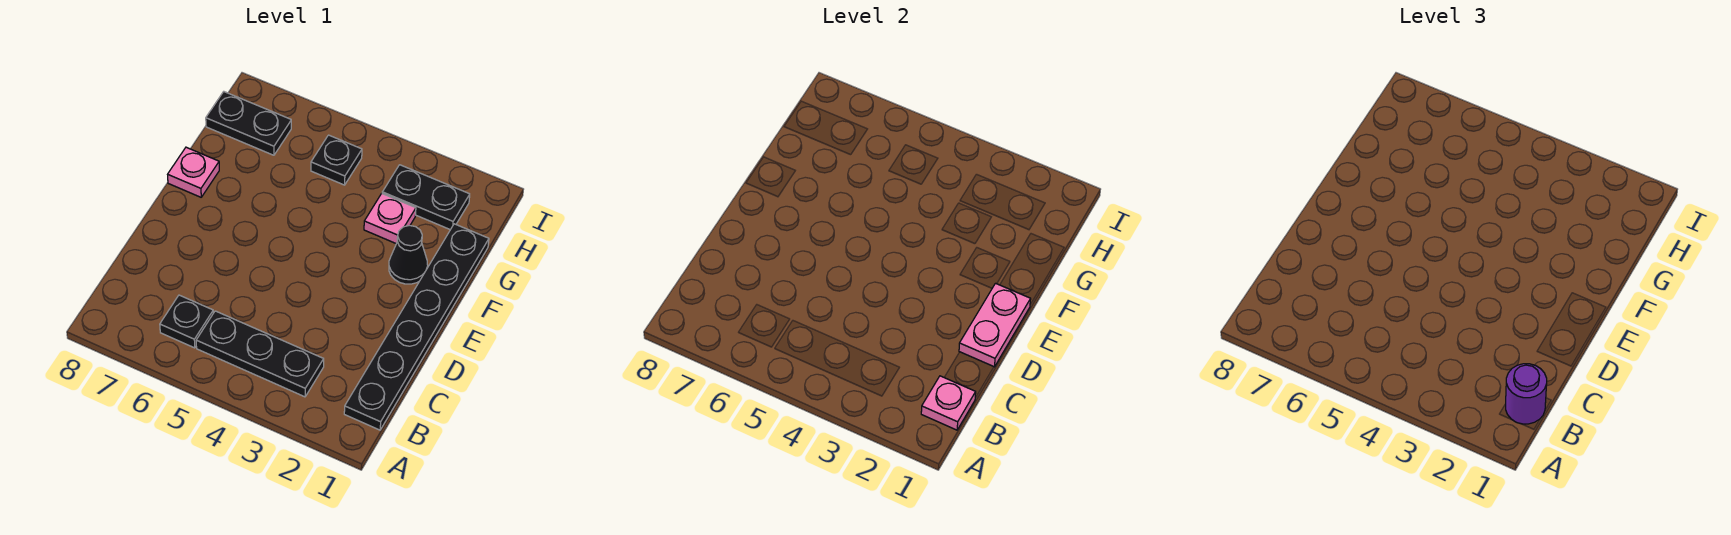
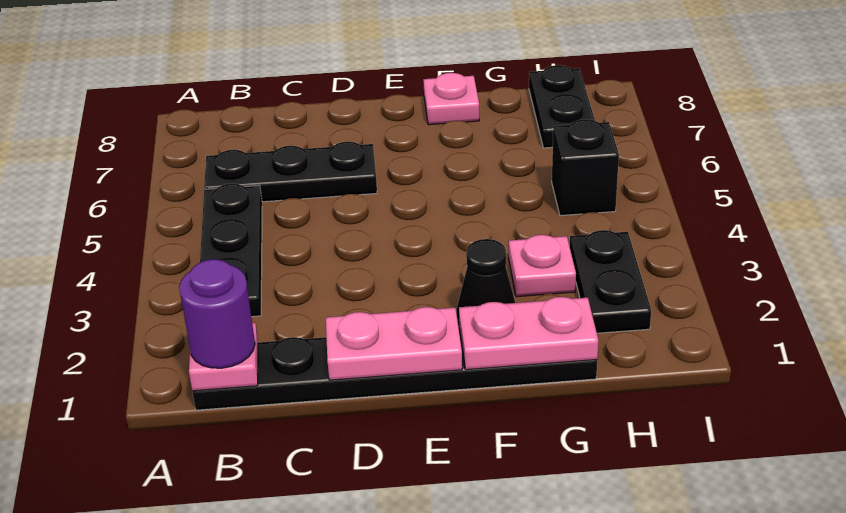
black plate B6 level 1 -> black plate B6:D6 level 1
none -> pink plate F1:G1 level 2
black plate H5 level 1 -> black brick H5 level 1

